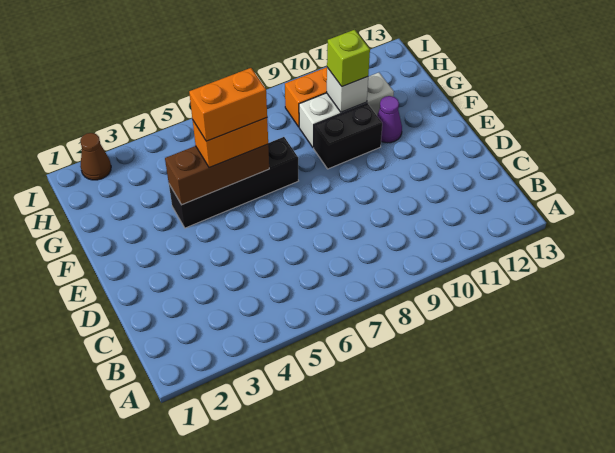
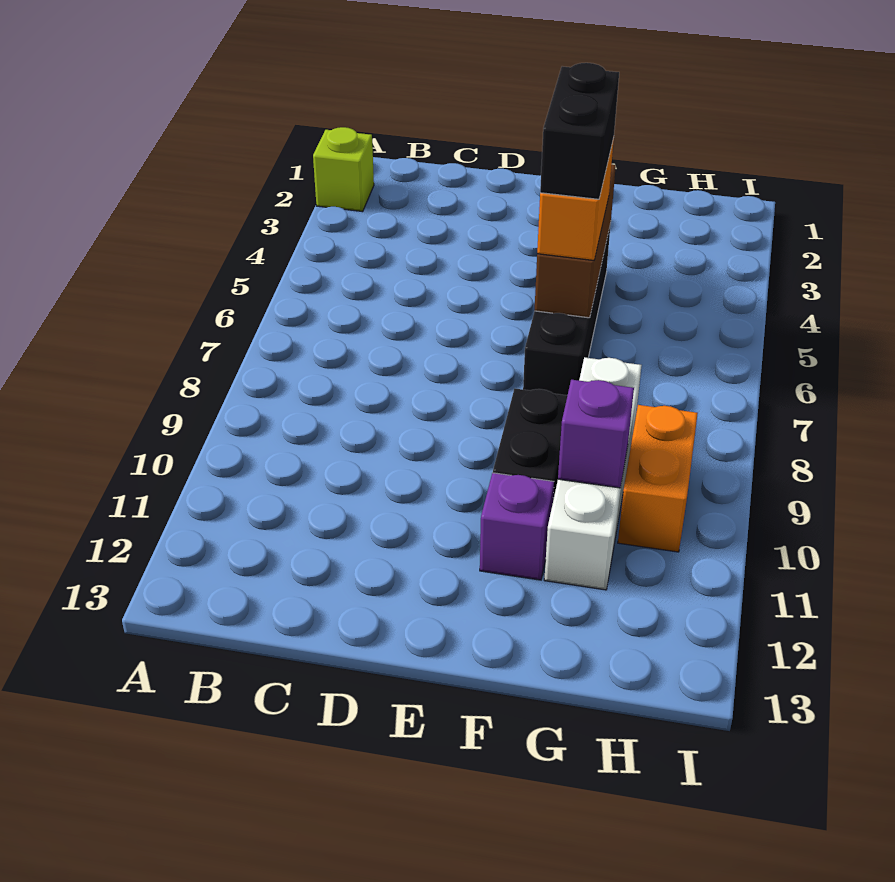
orange brick F5:F6 level 4 -> black brick F5:F6 level 4
purple cone F11 level 1 -> purple brick F11 level 1
white brick G9:G11 level 1 -> white brick G8:G11 level 1
white brick G10 level 2 -> purple brick G10 level 2
lime brick G10 level 3 -> lime brick A2 level 1
brown cone I2 level 1 -> none

